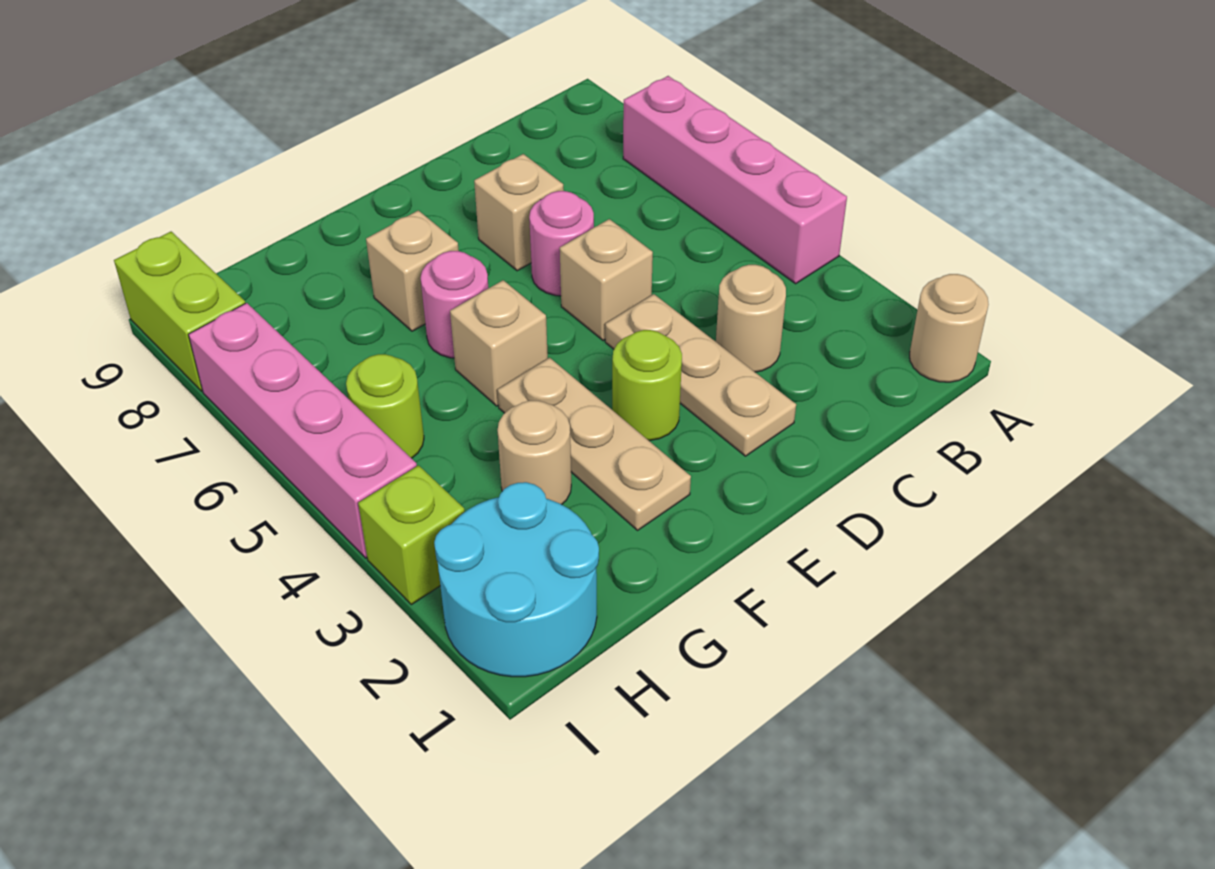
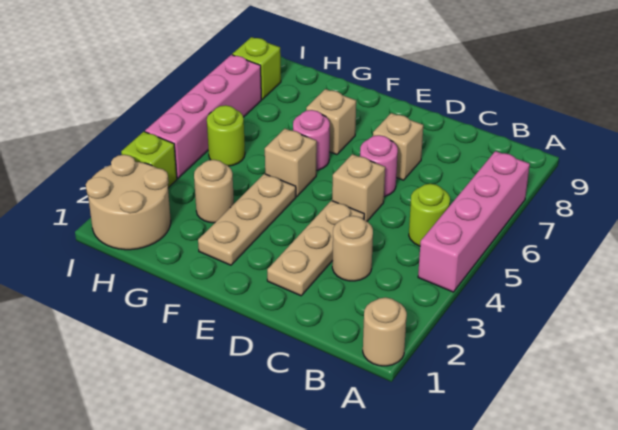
lime round brick E3 level 1 -> lime round brick B5 level 1
cyan round brick H1:I2 level 1 -> tan round brick H1:I2 level 1
lime brick I8:I9 level 1 -> lime brick I8 level 1

